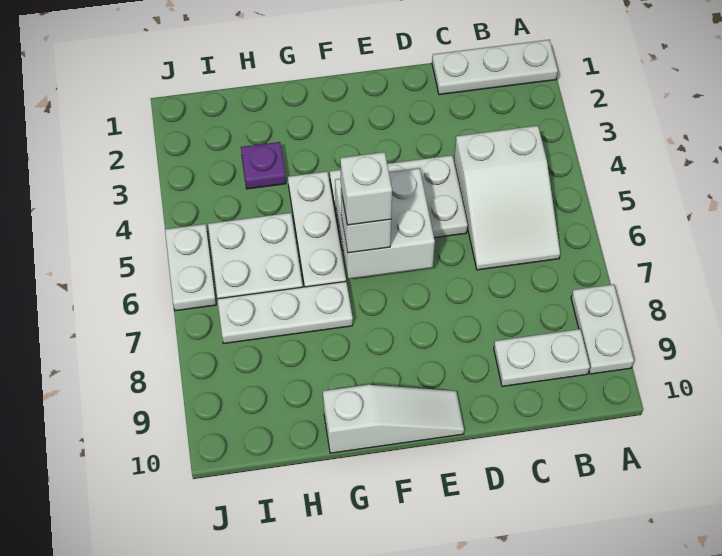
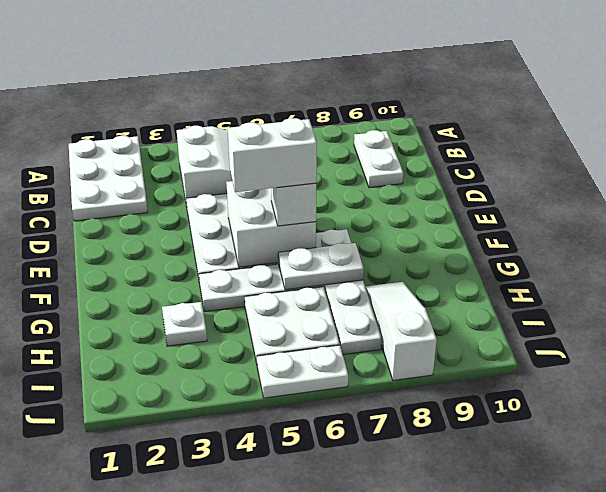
white plate A1:C1 level 1 -> white plate A1:C2 level 1
white plate A8:A9 level 1 -> white plate G6:G7 level 2
white slope E10:G10 level 1 top G -> white slope H8:J8 level 1 top J
white brick F6 level 4 -> white brick F5:F6 level 4
white plate G7:I7 level 1 -> white plate F7:I7 level 1
purple plate H3 level 1 -> white plate H3 level 1

